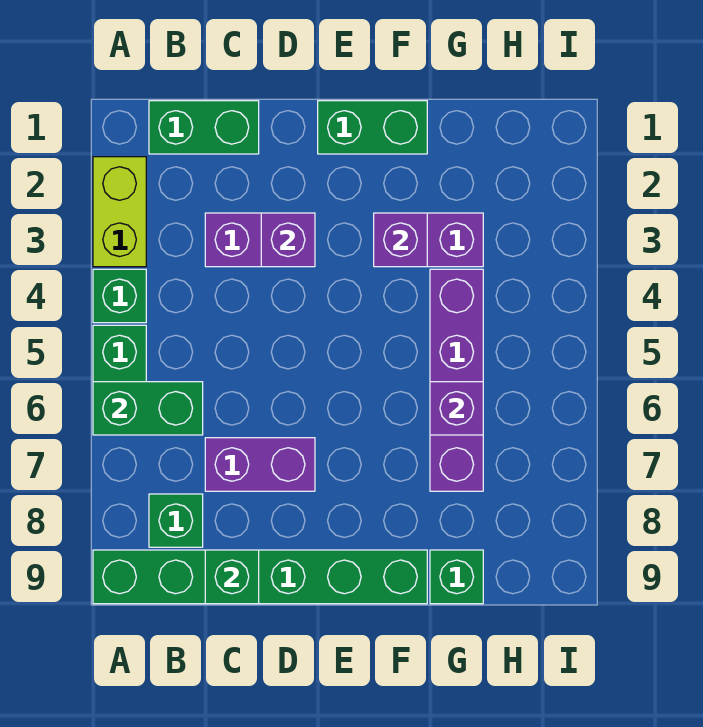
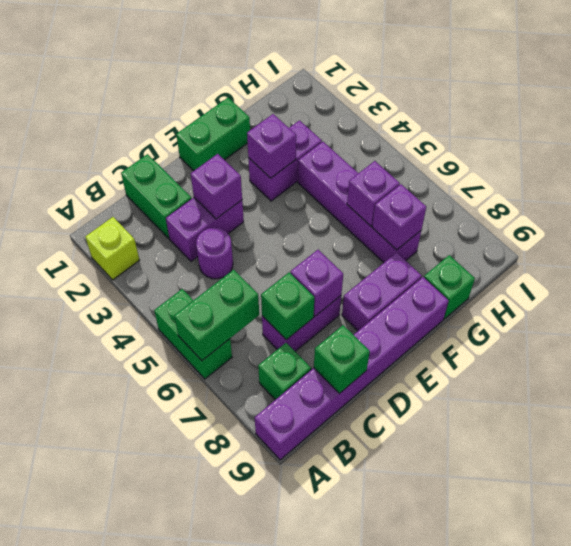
lime brick A2:A3 level 1 -> lime brick A2 level 1
green brick A4 level 1 -> green brick C7 level 2
green brick A9:F9 level 1 -> purple brick A9:F9 level 1
green brick B1:C1 level 1 -> green brick C1:C2 level 1
none -> purple round brick C4 level 1
none -> purple brick D7 level 2
none -> purple brick E8:F8 level 1
none -> purple brick G7 level 2

